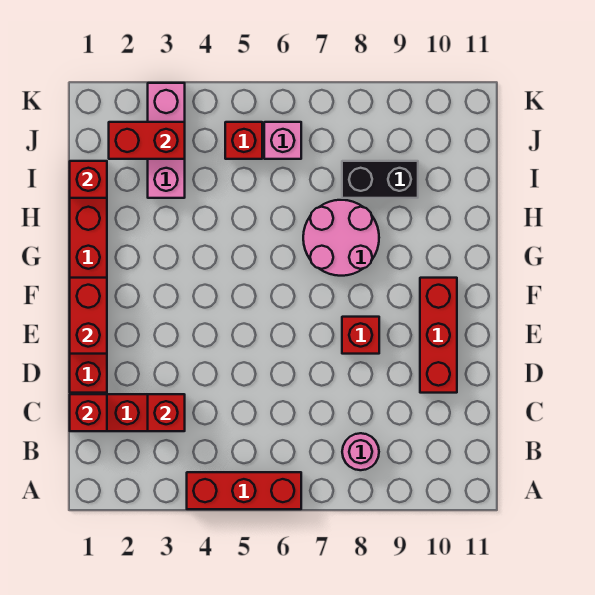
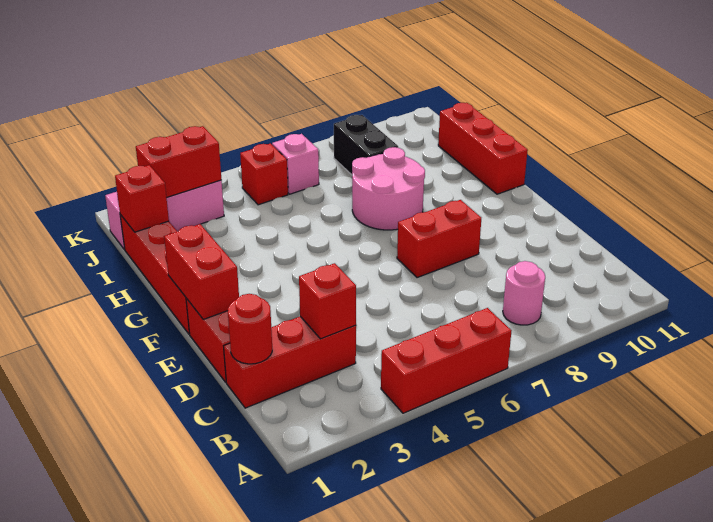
red brick C1 level 2 -> red round brick C1 level 2
red brick D10:F10 level 1 -> red brick G11:I11 level 1
red brick E8 level 1 -> red brick E7:E8 level 1
pink brick I3:K3 level 1 -> pink brick J1:J3 level 1
black brick I8:I9 level 1 -> black brick I8:J8 level 1

